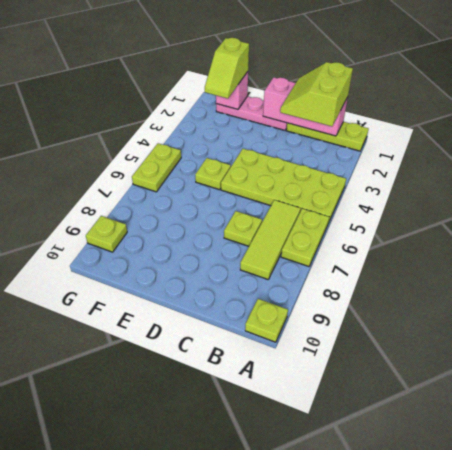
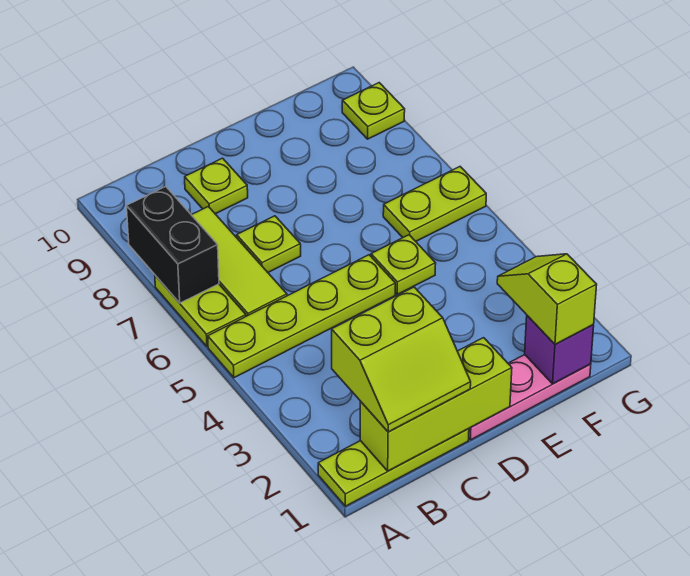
lime plate A4:D5 level 1 -> lime plate A5:D5 level 1
none -> black brick A7:A8 level 2
lime plate A10 level 1 -> lime plate C9 level 1
pink brick B1:D1 level 2 -> lime brick B1:D1 level 2
lime slope B1:C2 level 3 top B -> lime slope B1:C2 level 3 top 2
pink brick F1 level 2 -> purple brick F1 level 2
lime plate G5:G6 level 1 -> lime plate F6:G6 level 1

